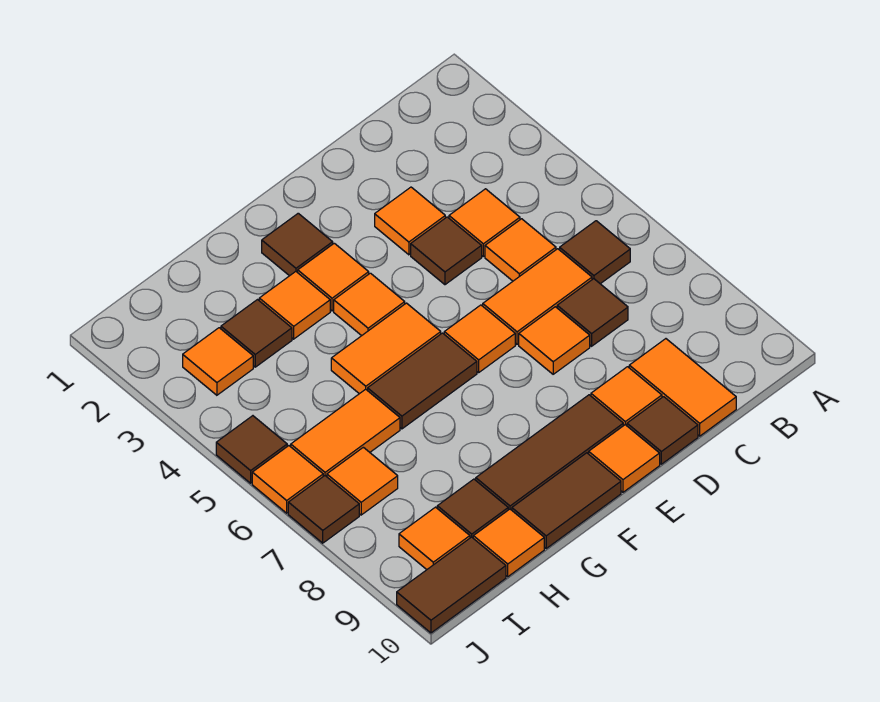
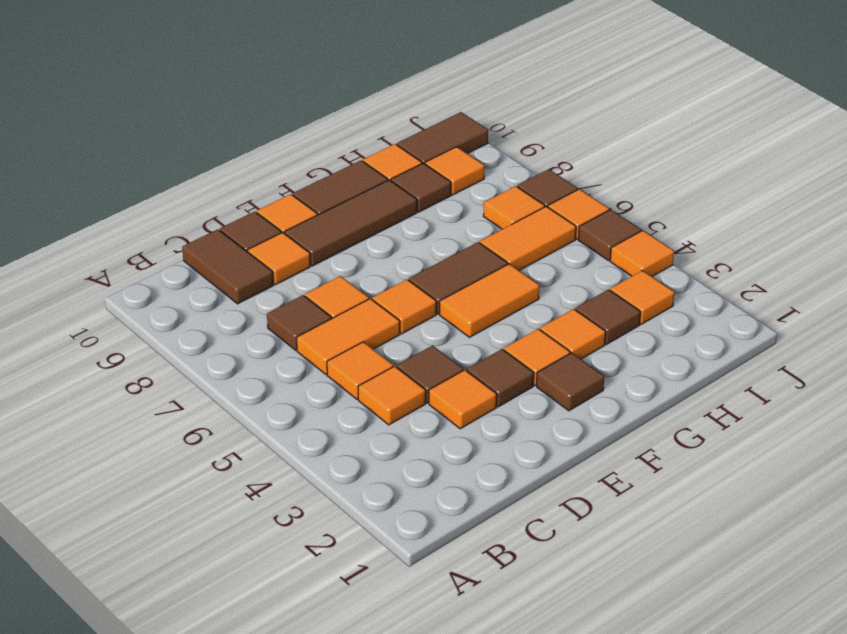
brown tile B6 level 1 -> brown tile E3 level 1
orange tile C9:C10 level 1 -> brown tile C9:C10 level 1
orange tile F4 level 1 -> orange tile J4 level 1

